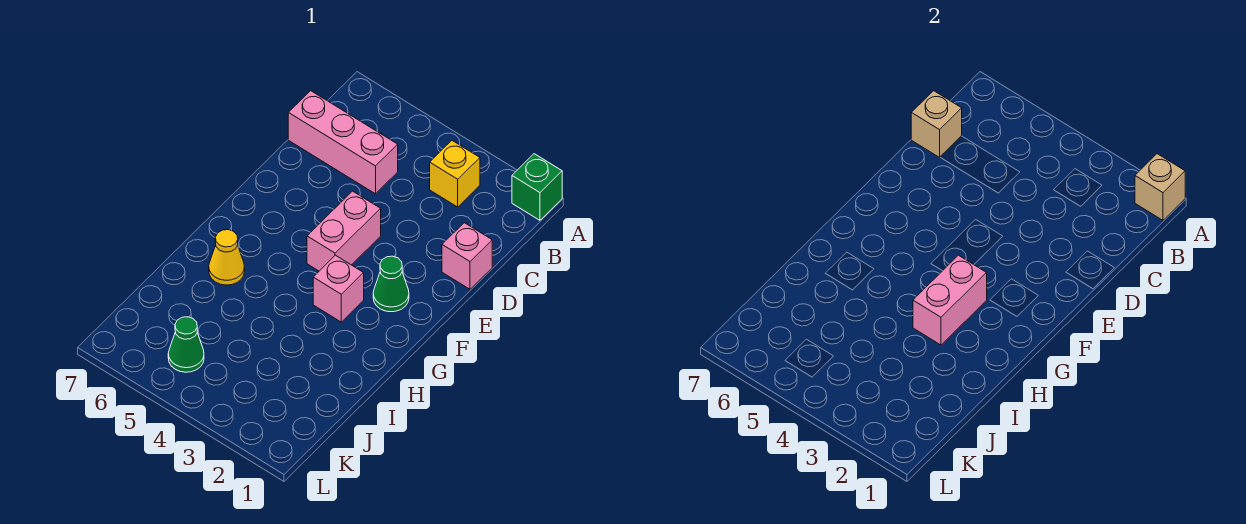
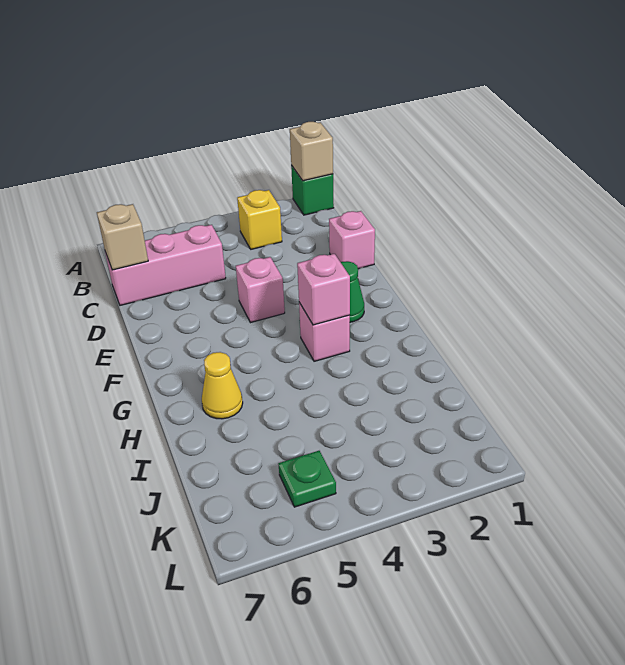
pink brick E4:F4 level 1 -> pink brick E4 level 1
pink brick G3:H3 level 2 -> pink brick G3 level 2
green cone K5 level 1 -> green plate K5 level 1

